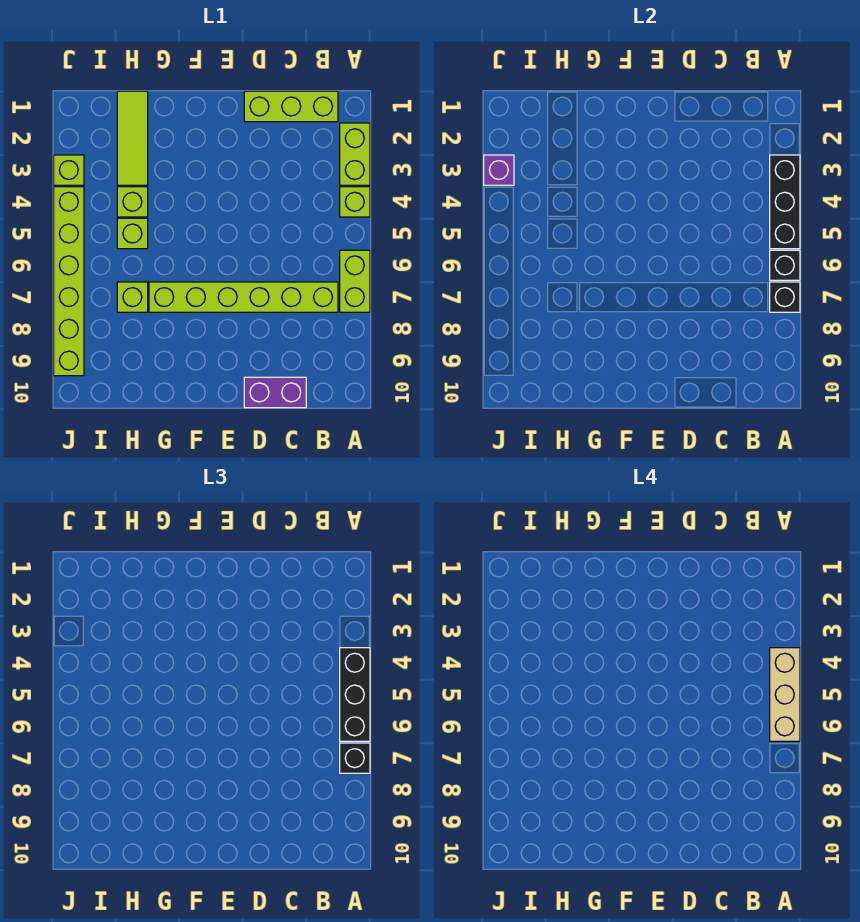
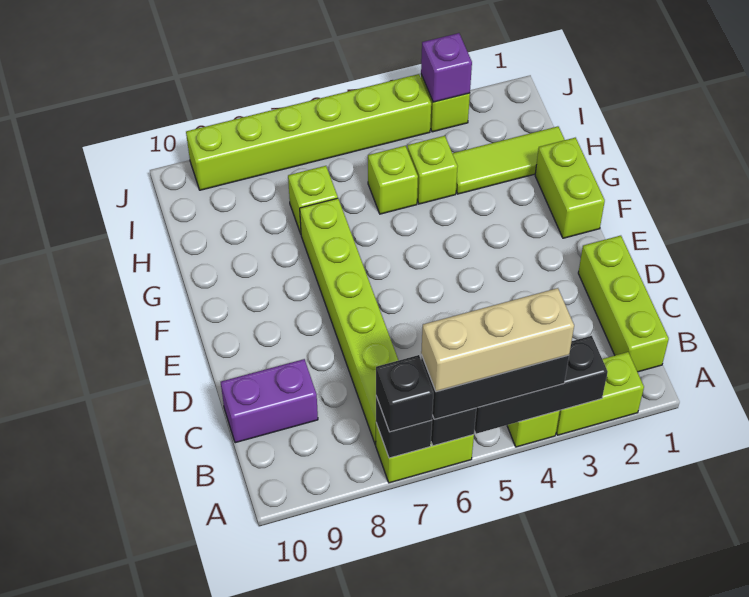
purple brick C10:D10 level 1 -> purple brick C9:C10 level 1
none -> lime brick F1:G1 level 1

